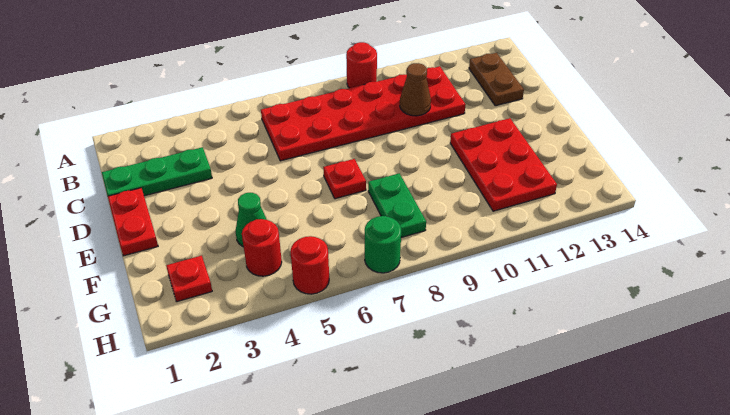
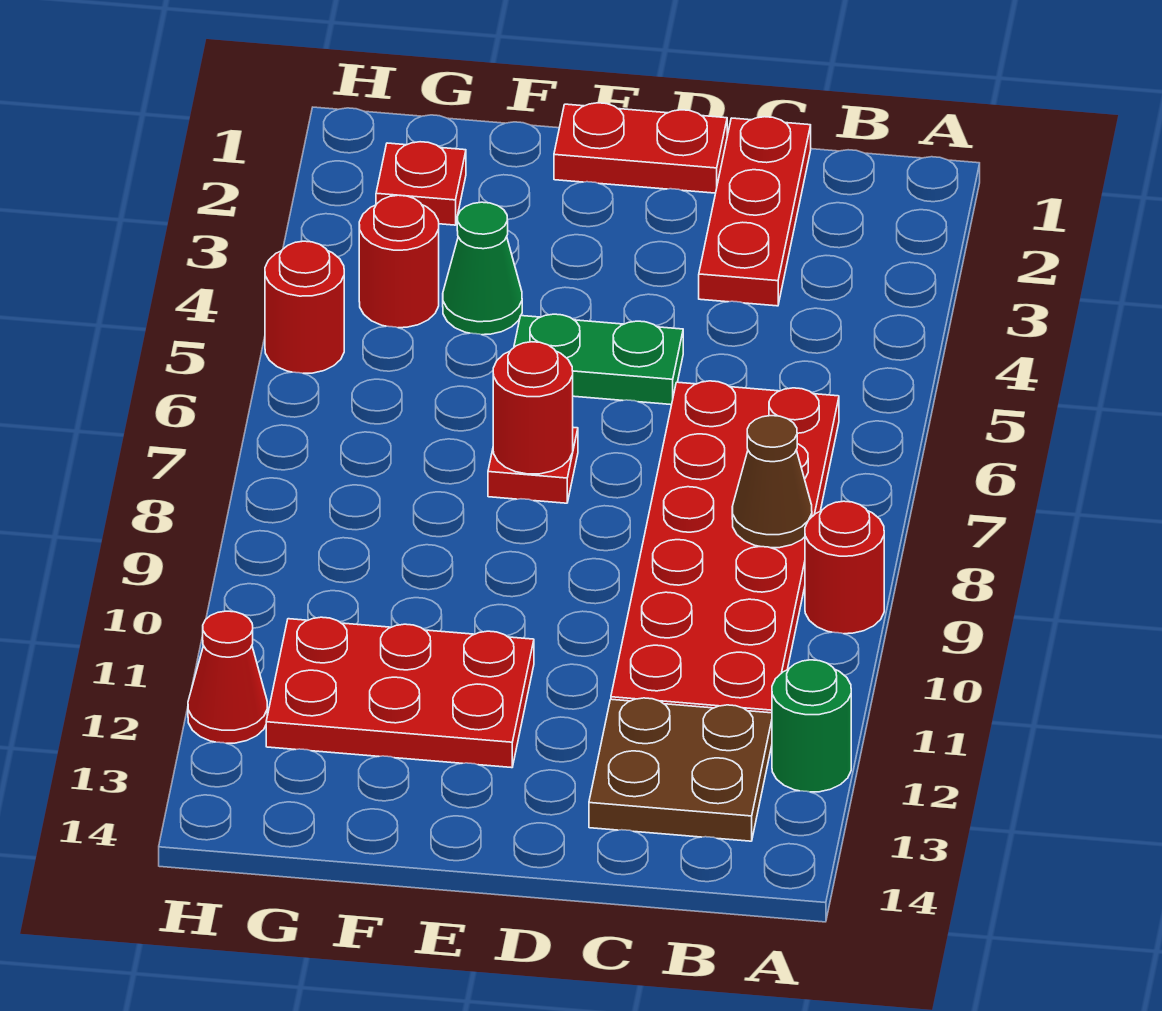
brown plate B13:C13 level 1 -> brown plate B12:C13 level 1
green plate C1:C3 level 1 -> red plate C1:C3 level 1
brown cone C10 level 2 -> brown cone B8 level 2
none -> red round brick E7 level 2
green plate F8:G8 level 1 -> green plate D5:E5 level 1
green round brick H7 level 1 -> green round brick A12 level 1
none -> red cone H12 level 1

